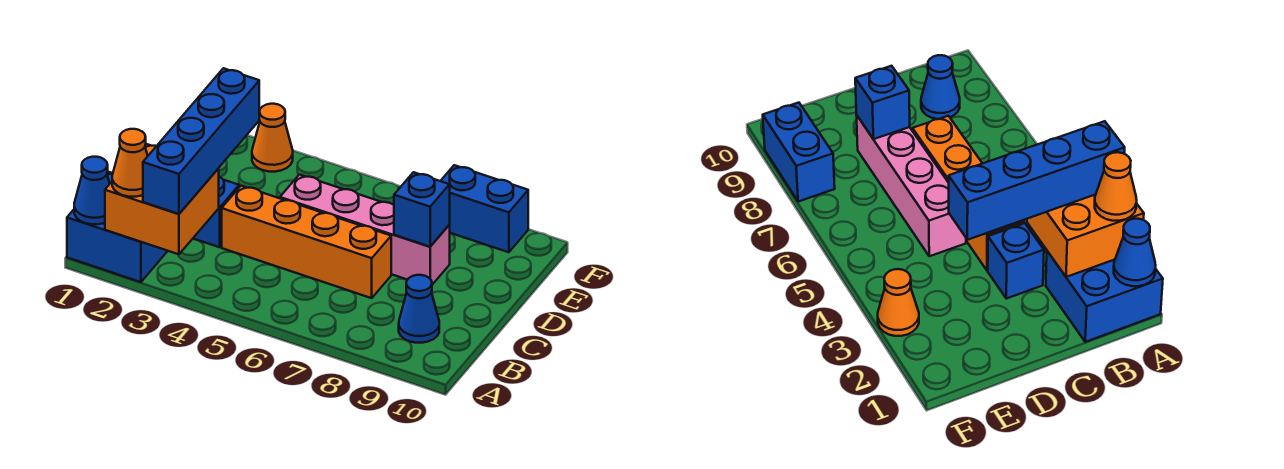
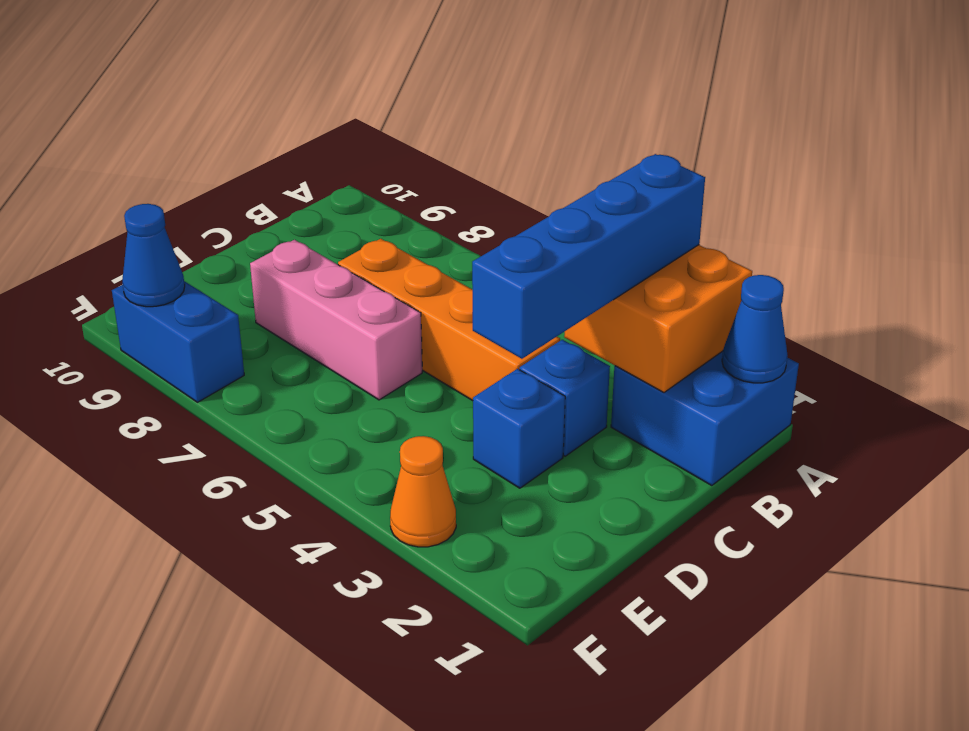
orange cone A2 level 3 -> none
blue cone B9 level 1 -> blue cone F9 level 2
pink brick D5:D8 level 1 -> pink brick D6:D8 level 1
blue brick D8 level 2 -> blue brick D3 level 1

